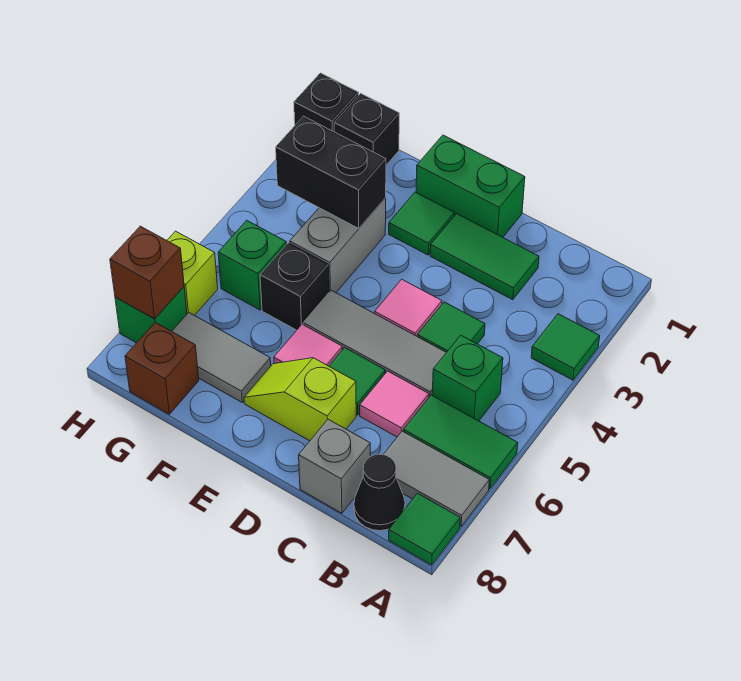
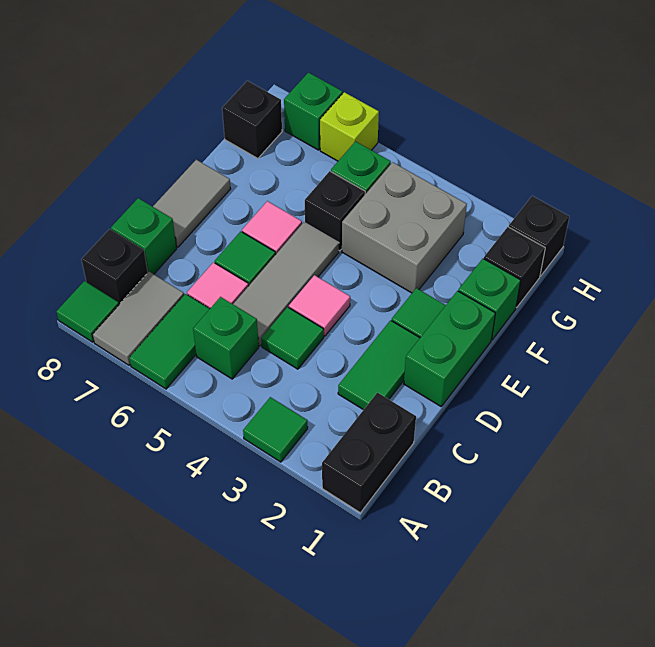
black cone B8 level 1 -> black brick B8 level 1
grey brick C8 level 1 -> green brick C8 level 1
lime slope D7:E7 level 1 top D -> none
none -> green brick F1 level 1
grey brick F3:F4 level 1 -> grey brick F3:G4 level 1
black brick F3:G3 level 2 -> black brick A1:B1 level 1
grey tile F7:G7 level 1 -> grey tile D8:E8 level 1
brown brick G8 level 1 -> black brick G8 level 1
brown brick H7 level 2 -> none

